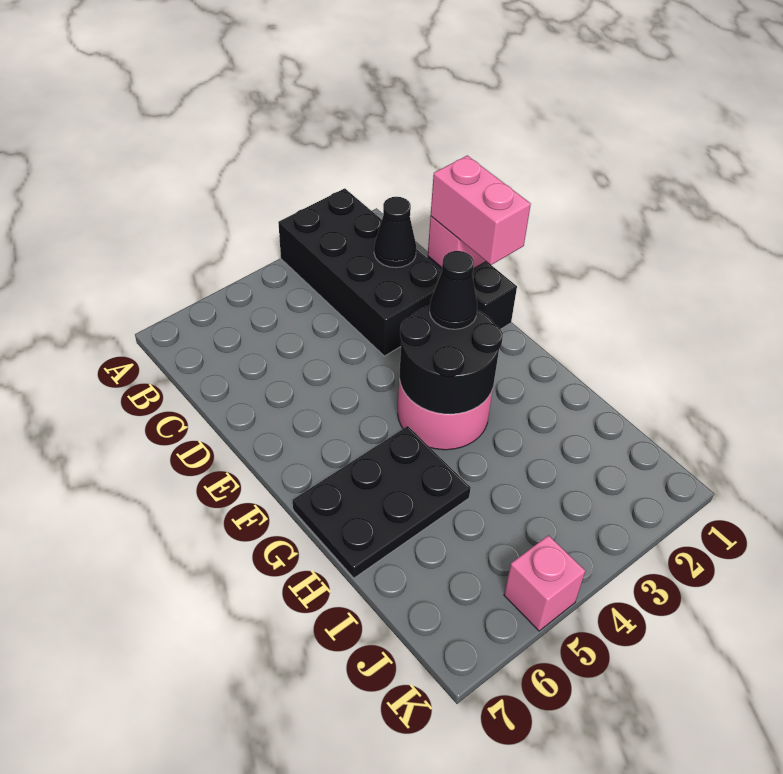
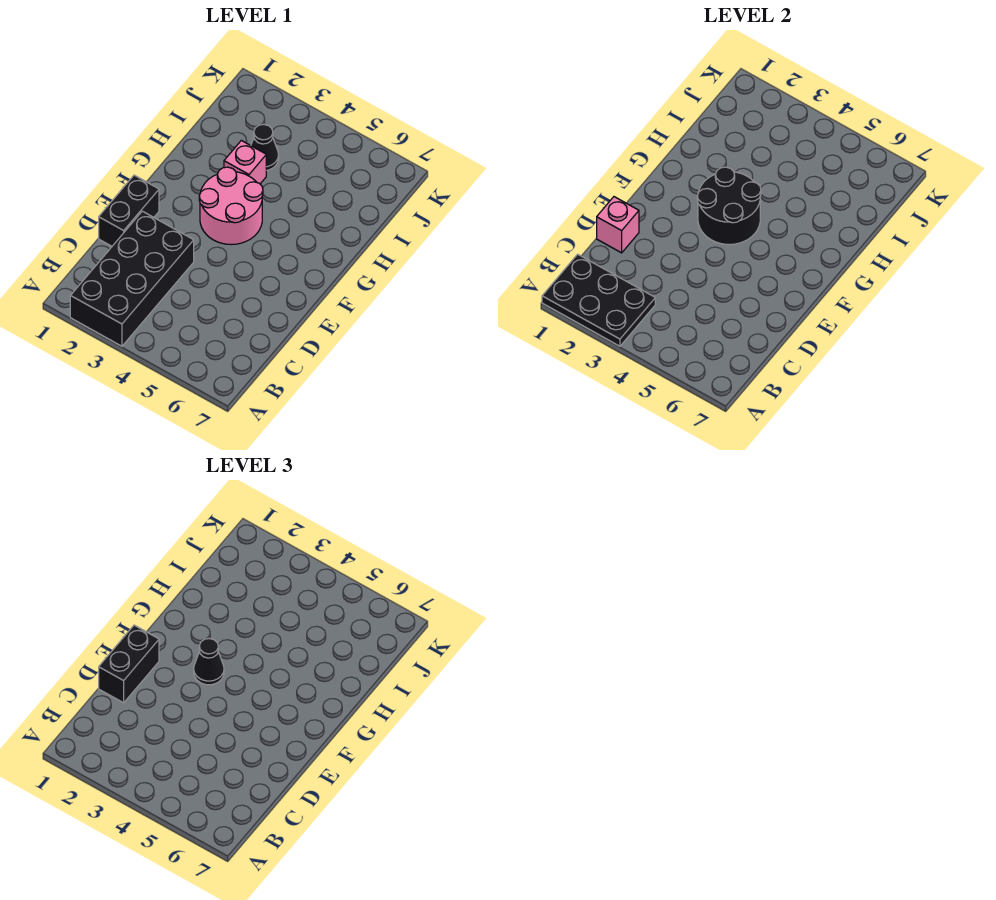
black cone C2 level 2 -> black cone I3 level 1
pink brick D1:E1 level 3 -> black brick D1:E1 level 3
black plate G5:H7 level 1 -> black plate A1:B3 level 2
pink brick K5 level 1 -> pink brick H3 level 1

